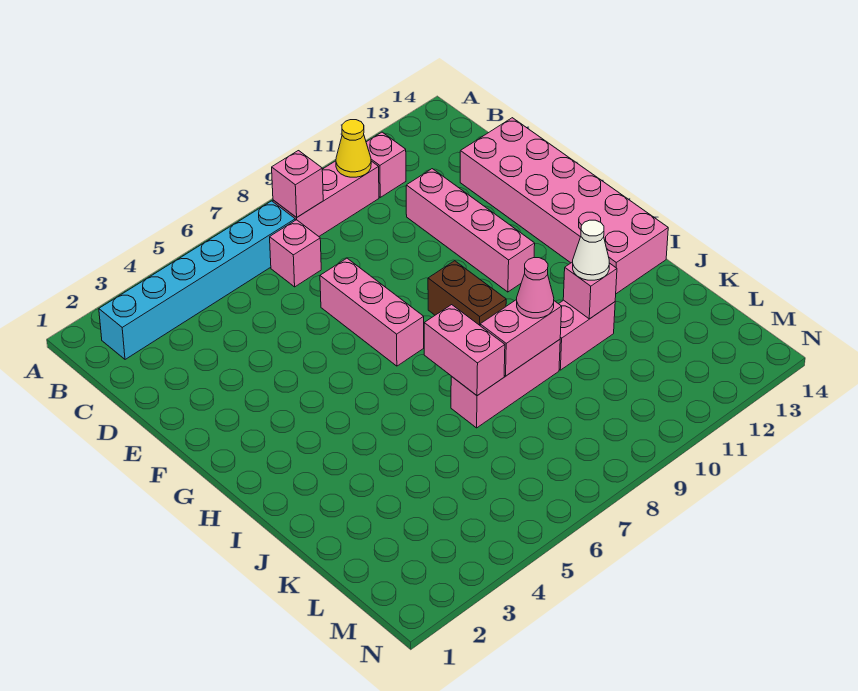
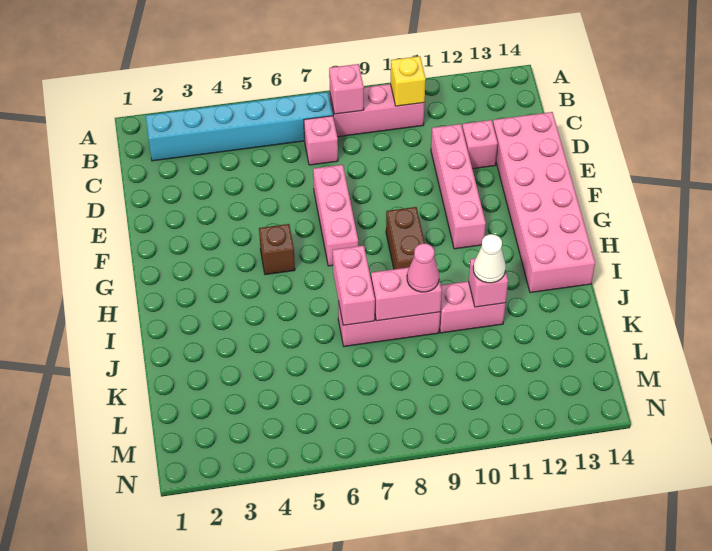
yellow cone B10 level 2 -> yellow brick B10 level 2
pink brick B11 level 1 -> pink brick D12 level 1
none -> brown brick G5 level 1

